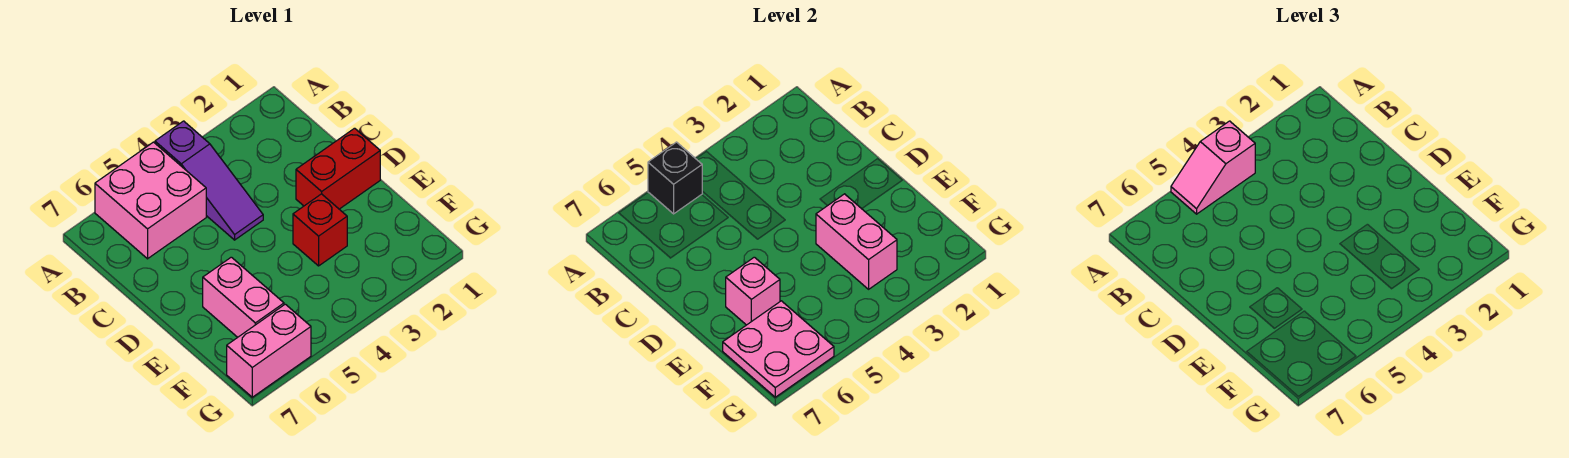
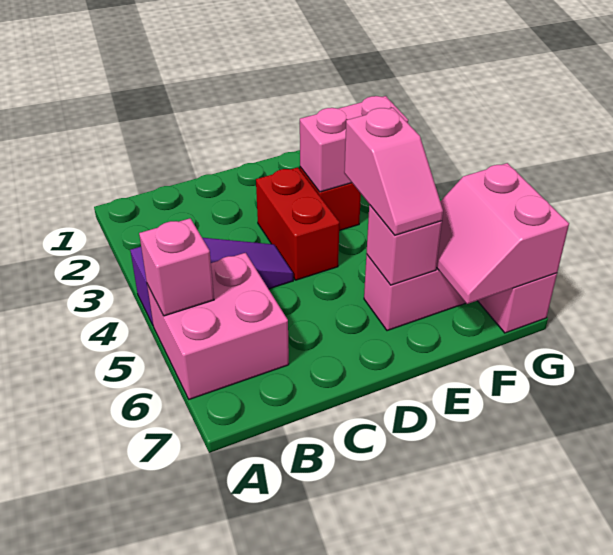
pink slope A4:A5 level 3 top 4 -> pink slope E5:E6 level 3 top 5
black brick A5 level 2 -> pink brick A5 level 2
red brick D1:D2 level 1 -> red brick D3:D4 level 1
pink plate F6:G7 level 2 -> pink slope F6:G7 level 2 top G

